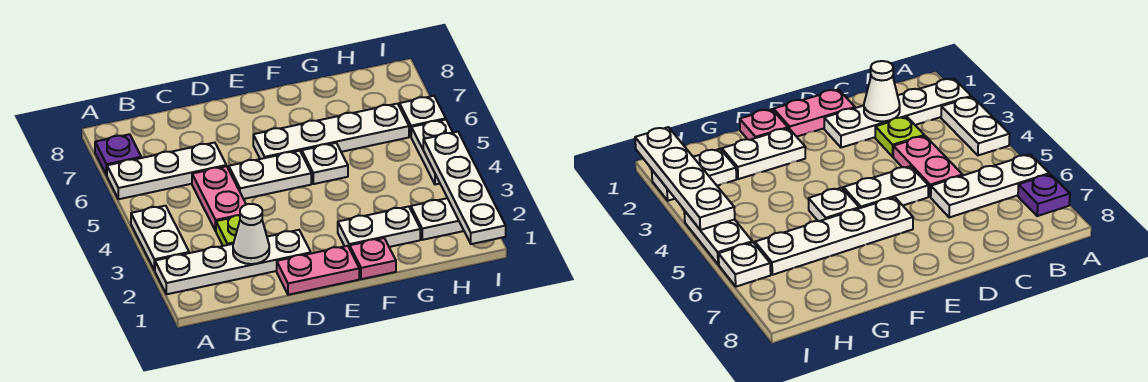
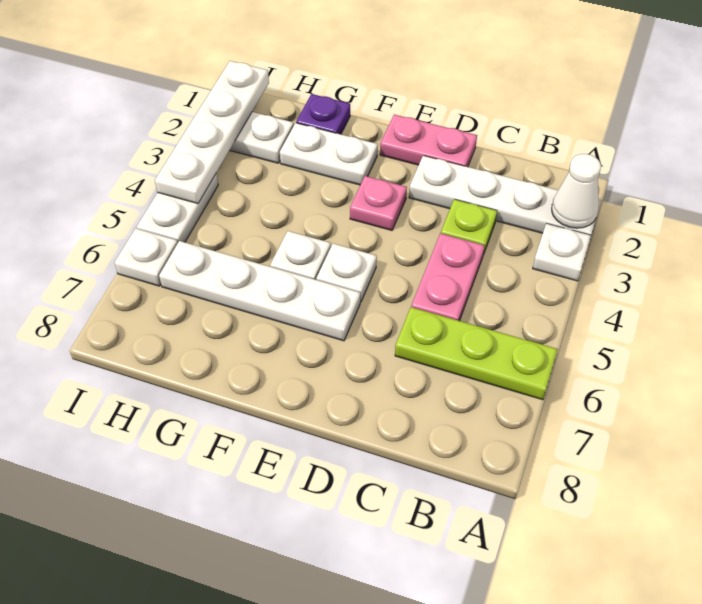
white plate A3:A4 level 1 -> white plate A3 level 1
white plate A6:C6 level 1 -> lime plate A6:C6 level 1
purple plate A7 level 1 -> purple plate G1 level 1
white cone C2 level 2 -> white cone A2 level 2
white plate D5:E5 level 1 -> white plate E5 level 1
pink plate F1 level 1 -> pink plate E3 level 1

